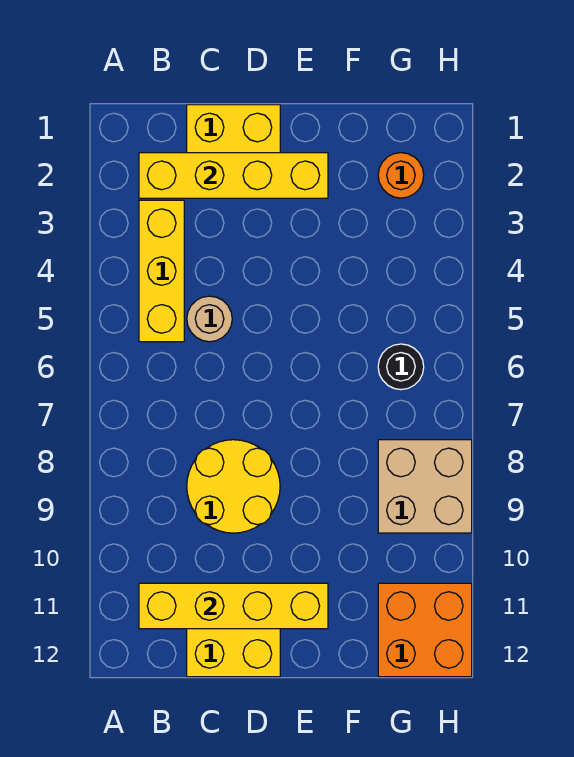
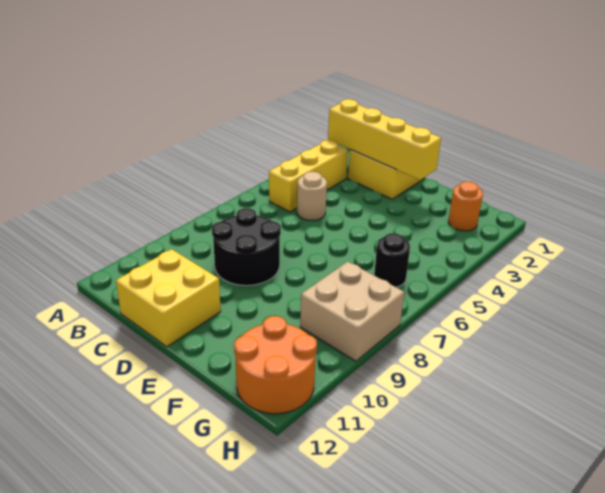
yellow brick B11:E11 level 2 -> none
yellow round brick C8:D9 level 1 -> black round brick C8:D9 level 1
orange brick G11:H12 level 1 -> orange round brick G11:H12 level 1

